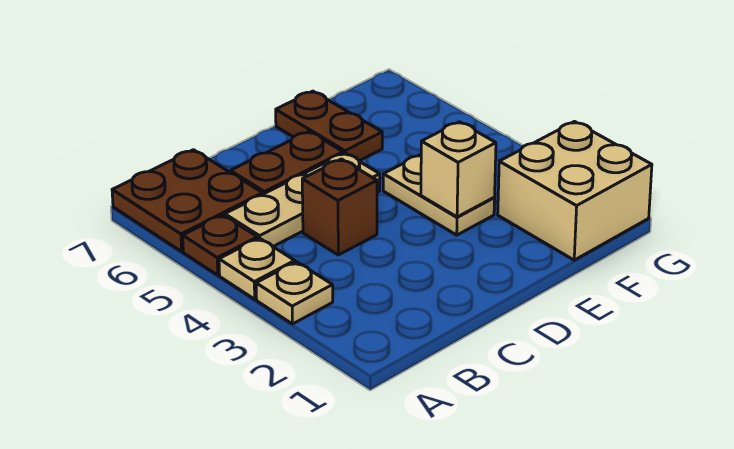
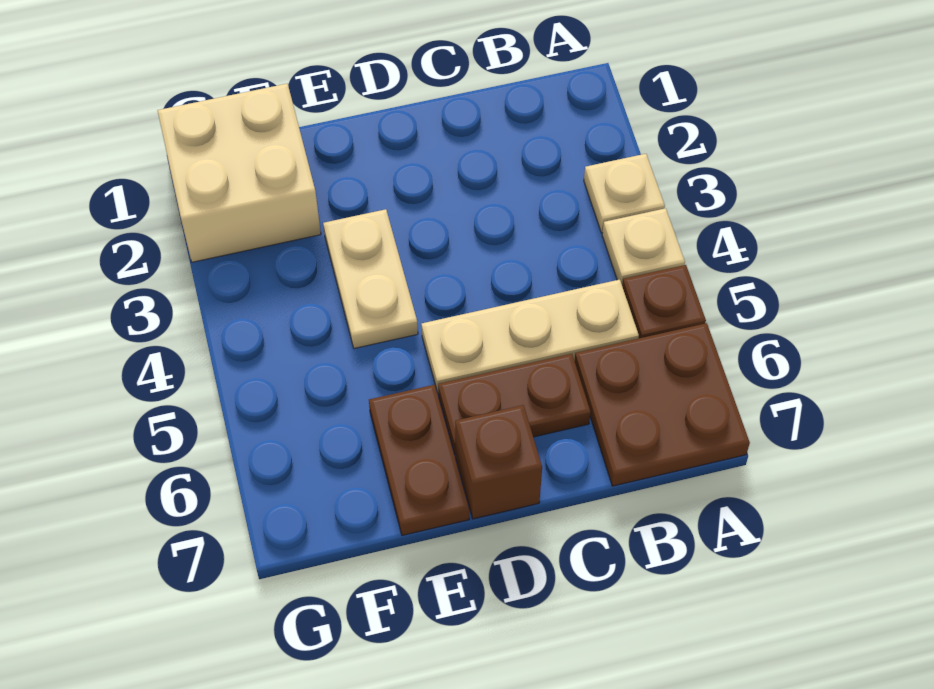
brown brick C4 level 1 -> brown brick D7 level 1
tan brick E3 level 2 -> none

